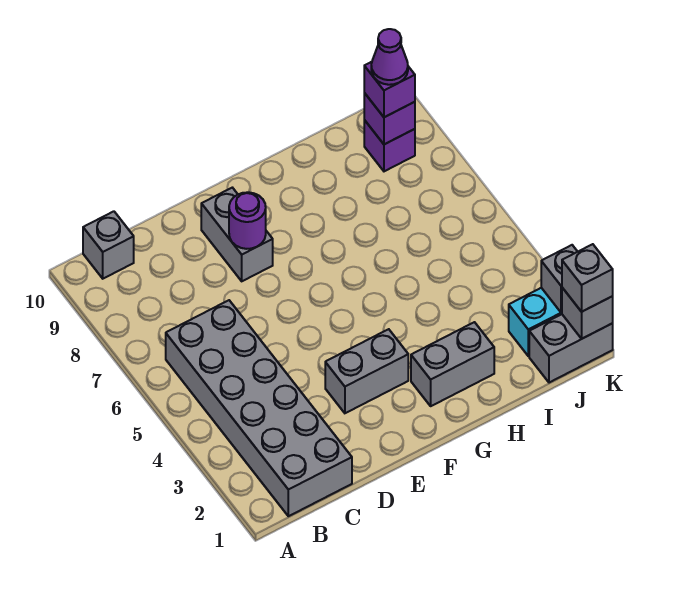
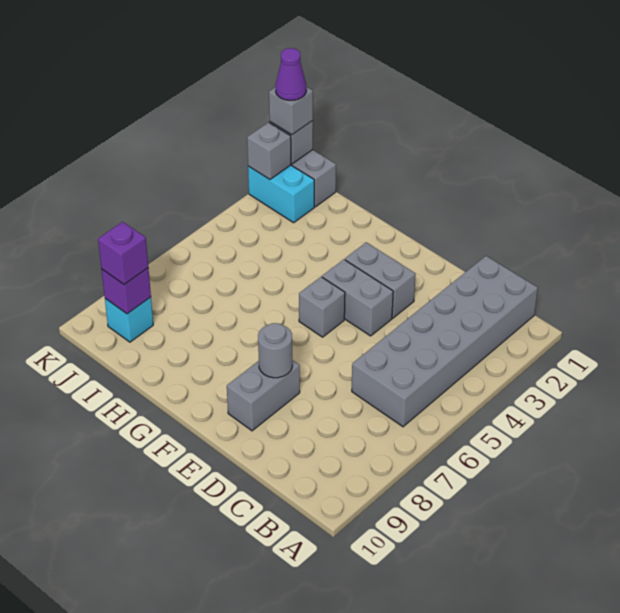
grey brick B10 level 1 -> grey brick F5 level 1
purple round brick E8 level 2 -> grey round brick E8 level 2
grey brick G2:H2 level 1 -> grey brick E4:F4 level 1
purple brick J9 level 1 -> cyan brick J9 level 1
purple cone J9 level 4 -> purple cone K1 level 4

